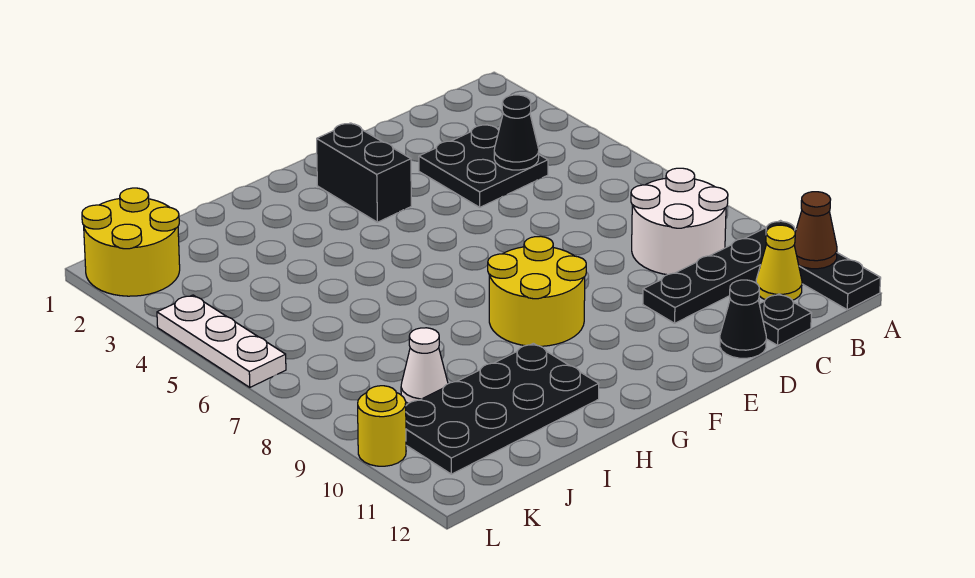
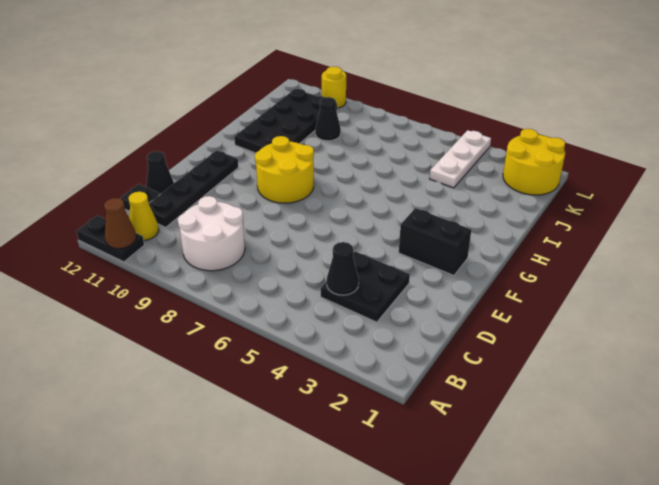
black plate A10:D10 level 1 -> black plate C11:F11 level 1
white cone J9 level 1 -> black cone J9 level 1
white plate L4:L6 level 1 -> white plate J4:L4 level 1

